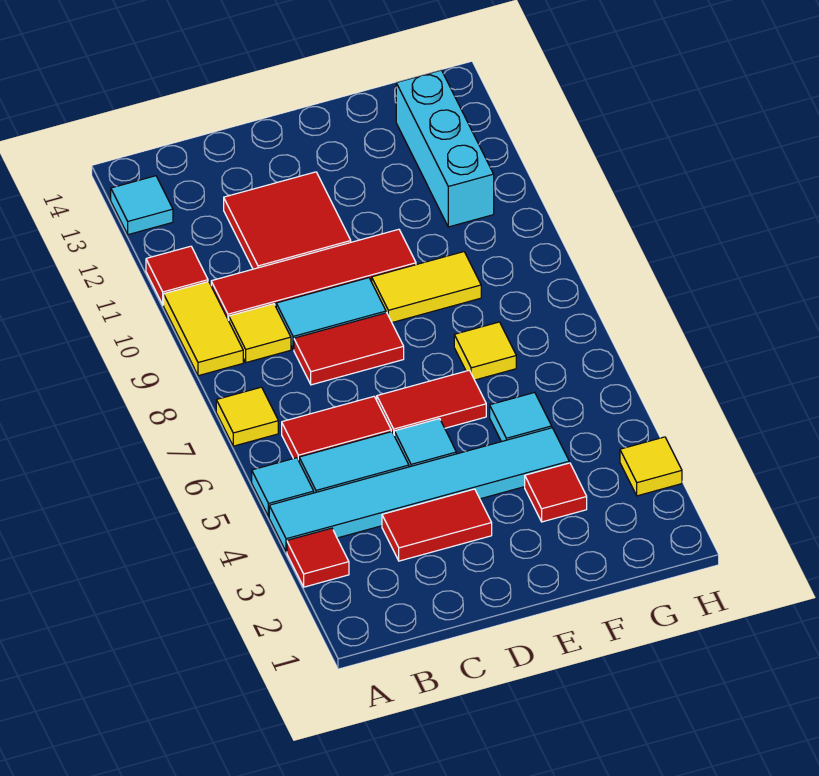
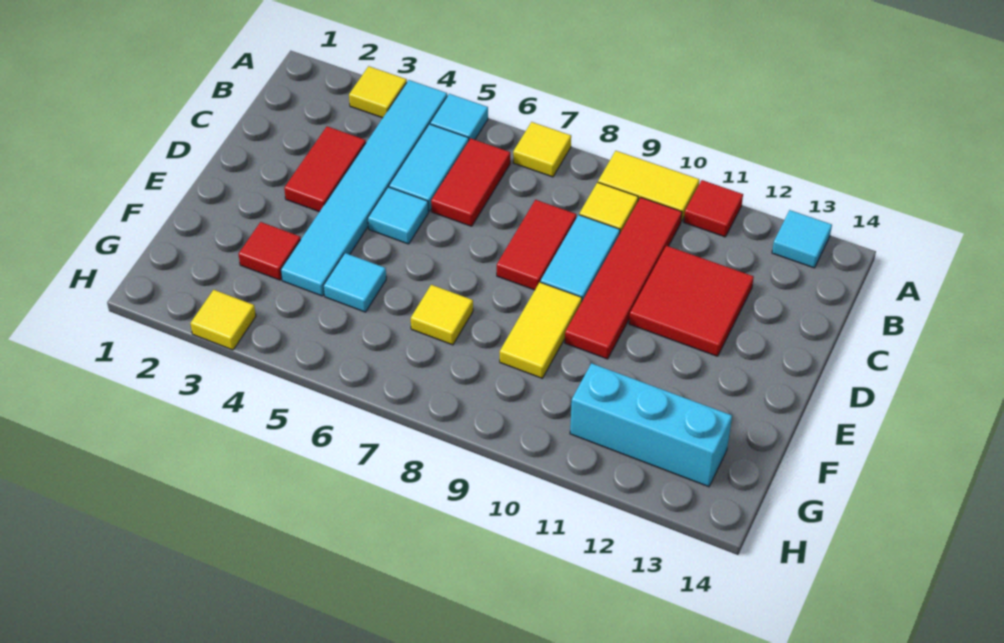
red tile A3 level 1 -> yellow tile A3 level 1
red tile D6:E6 level 1 -> none

